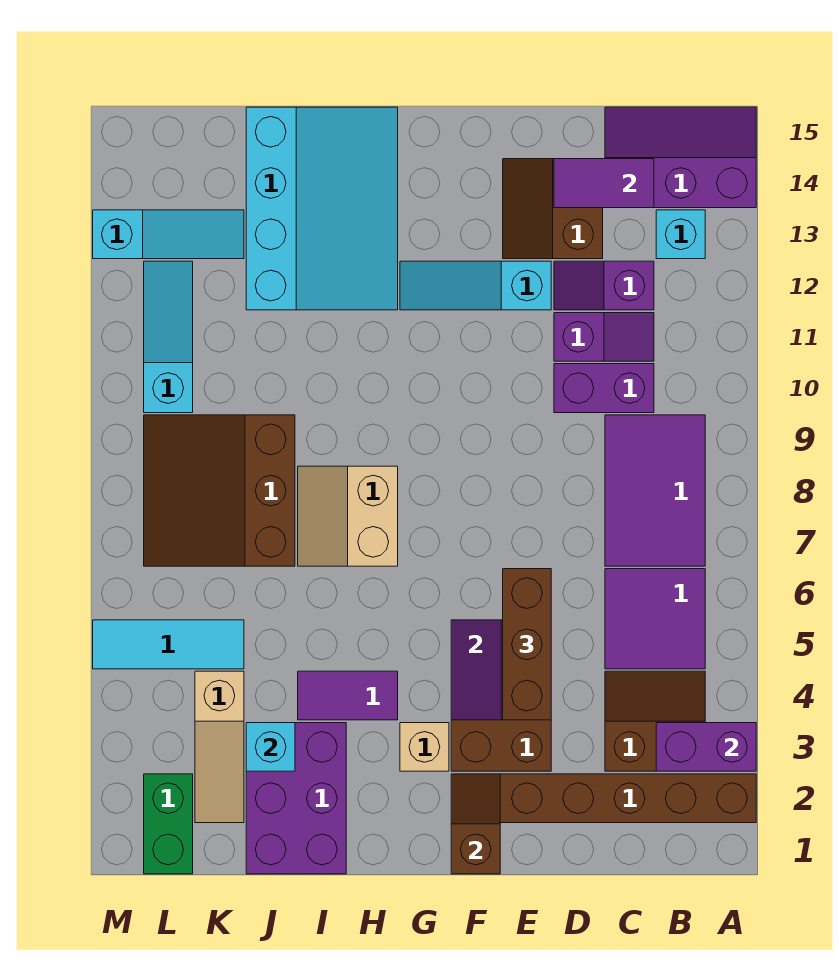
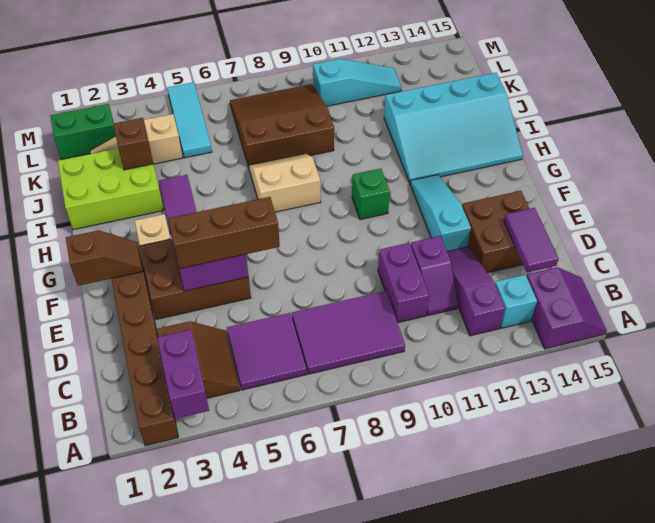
purple slope A14:C15 level 1 top 14 -> purple slope A14:B15 level 1 top 14
purple slope C12:D12 level 1 top C -> purple slope B12:D12 level 1 top B
brown slope D13:E14 level 1 top D -> brown brick D13:E14 level 1
none -> green brick G10 level 1
purple brick I1:J3 level 1 -> lime brick I1:J3 level 1
cyan brick J3 level 2 -> brown brick J3 level 2
cyan slope K13:M13 level 1 top M -> none

